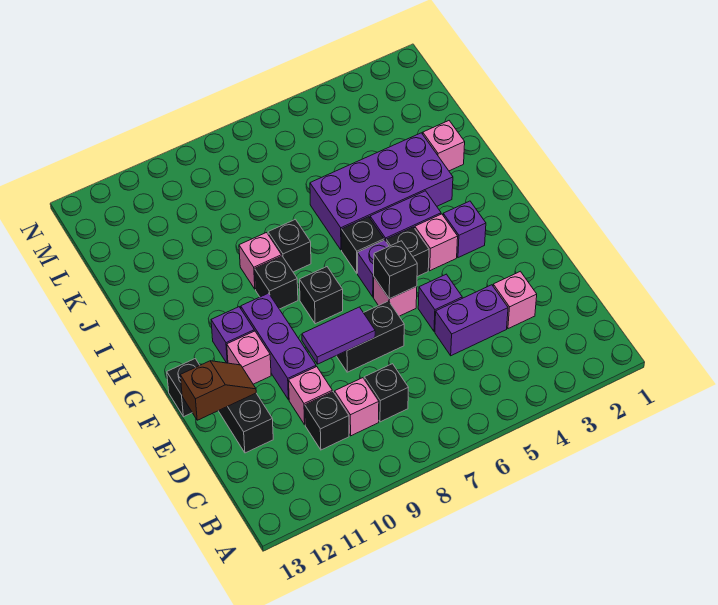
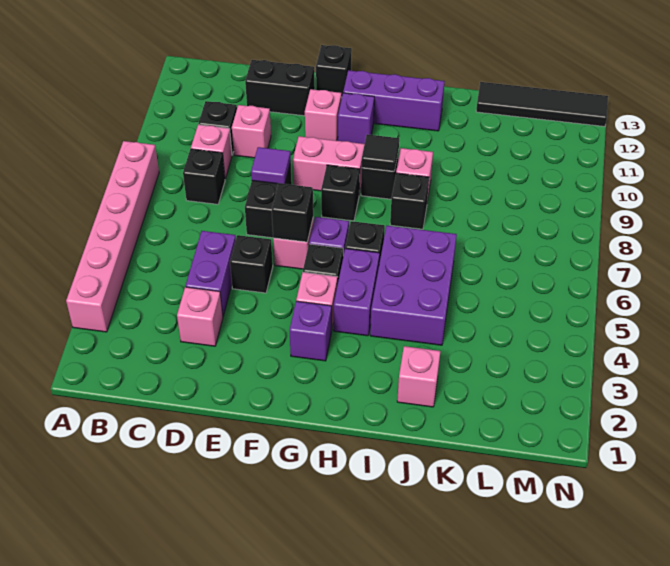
none -> pink brick A3:A8 level 1
purple brick E5 level 1 -> black brick E5 level 1
purple tile E8:E9 level 2 -> purple tile E8 level 2
purple brick E10:G10 level 1 -> purple brick G12:I12 level 1
brown slope E12:E13 level 2 top 13 -> none
none -> pink brick F9:G9 level 1
none -> black tile H9 level 2
purple brick I3:J6 level 1 -> purple brick I4:J6 level 1
none -> black tile K13:N13 level 1

